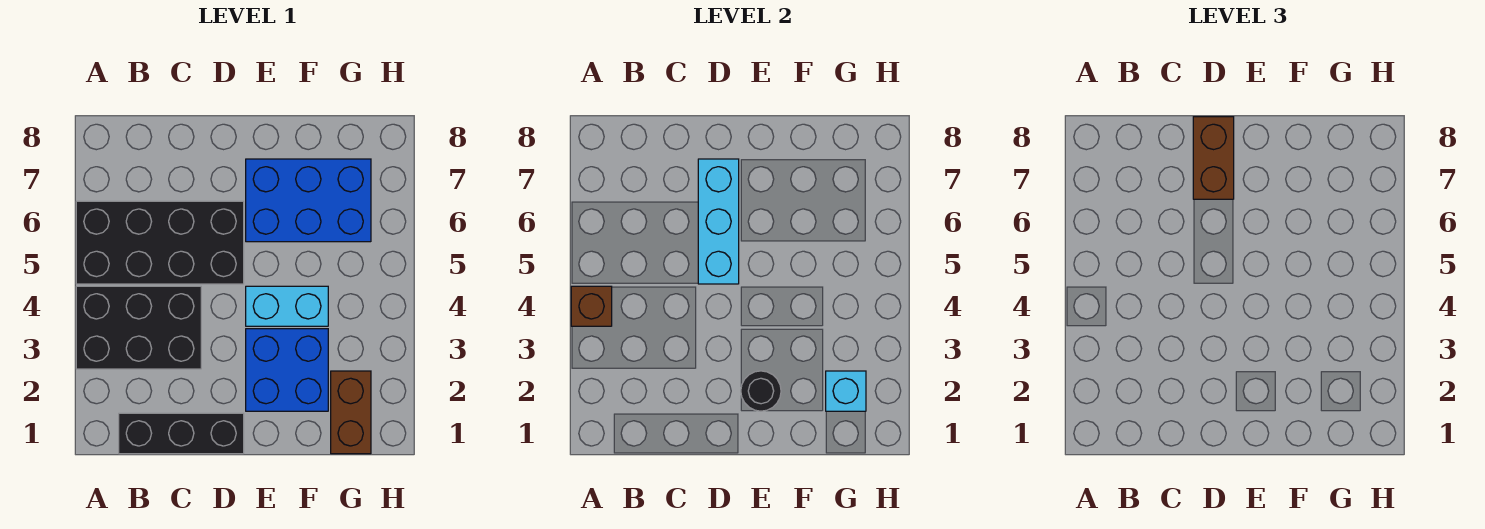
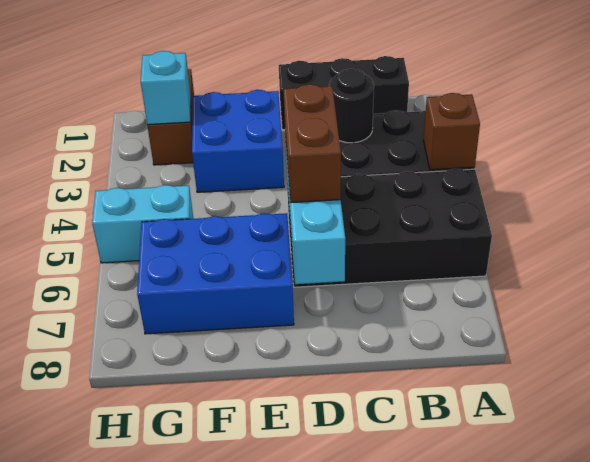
brown brick D7:D8 level 3 -> brown brick D5:D6 level 3
black round brick E2 level 2 -> black round brick C3 level 2
cyan brick E4:F4 level 1 -> cyan brick G5:H5 level 1

